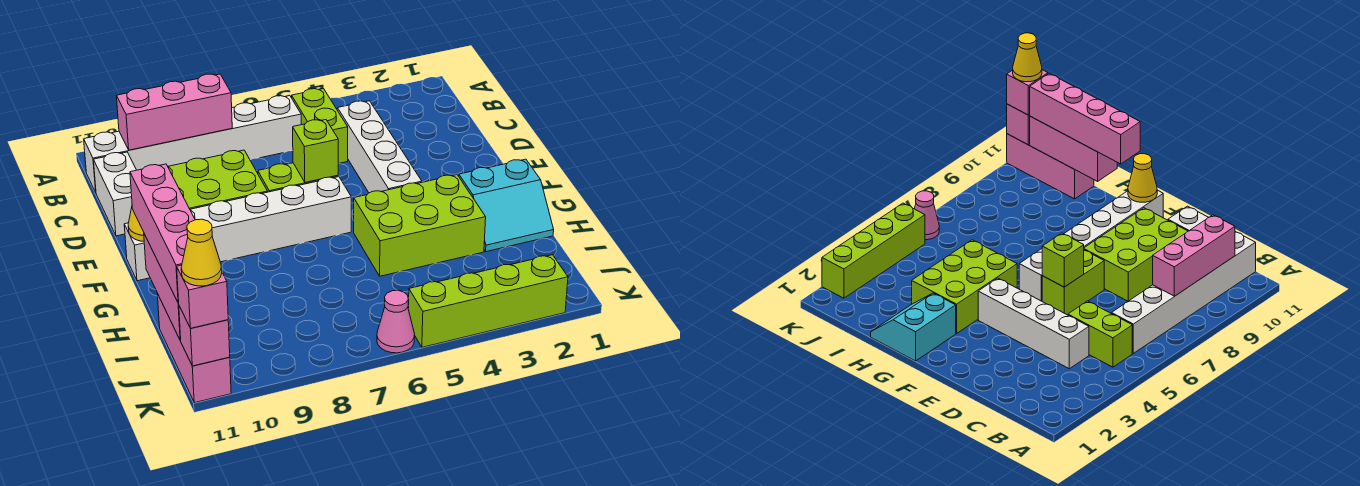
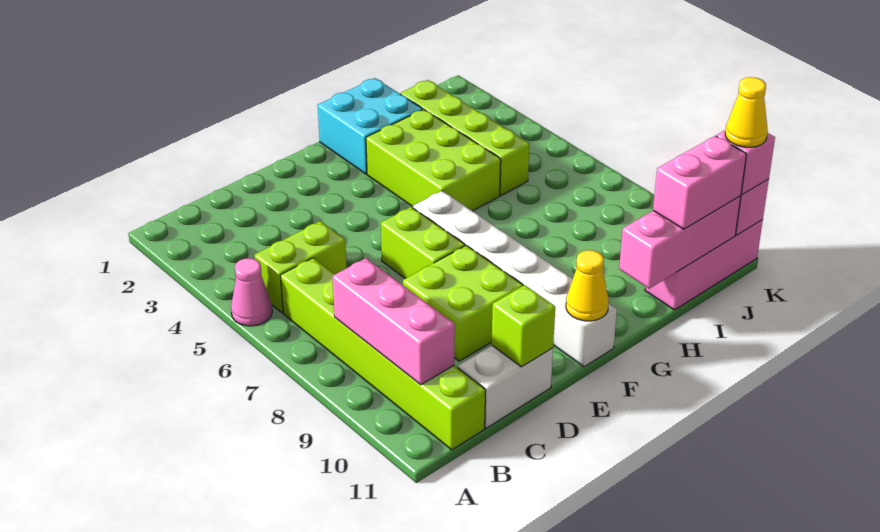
white brick B6:B11 level 1 -> lime brick B6:B11 level 1
white brick C4:F4 level 1 -> none
lime brick D8:E10 level 1 -> lime brick D8:E9 level 1
lime brick E6 level 2 -> lime brick D11 level 2
cyan slope G1:H2 level 1 top G -> cyan brick G1:H2 level 1
pink brick G11:J11 level 3 -> pink brick I11:J11 level 3
lime brick K2:K5 level 1 -> lime brick I2:I5 level 1
pink cone K6 level 1 -> pink cone A5 level 1

